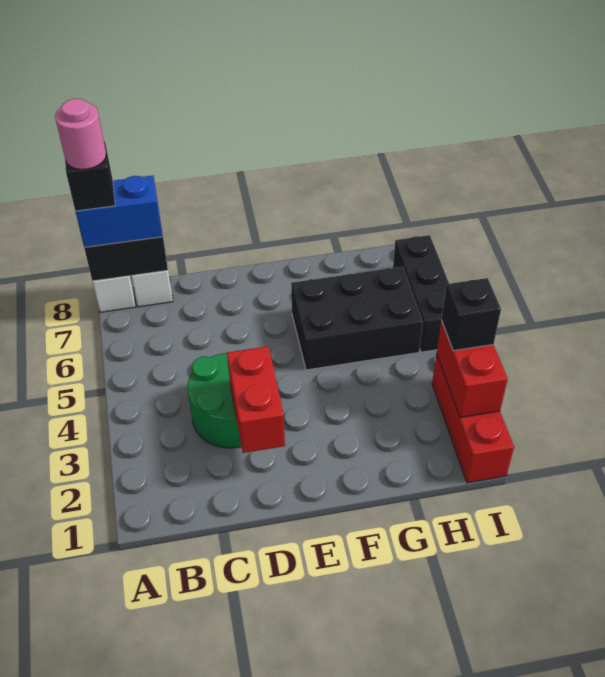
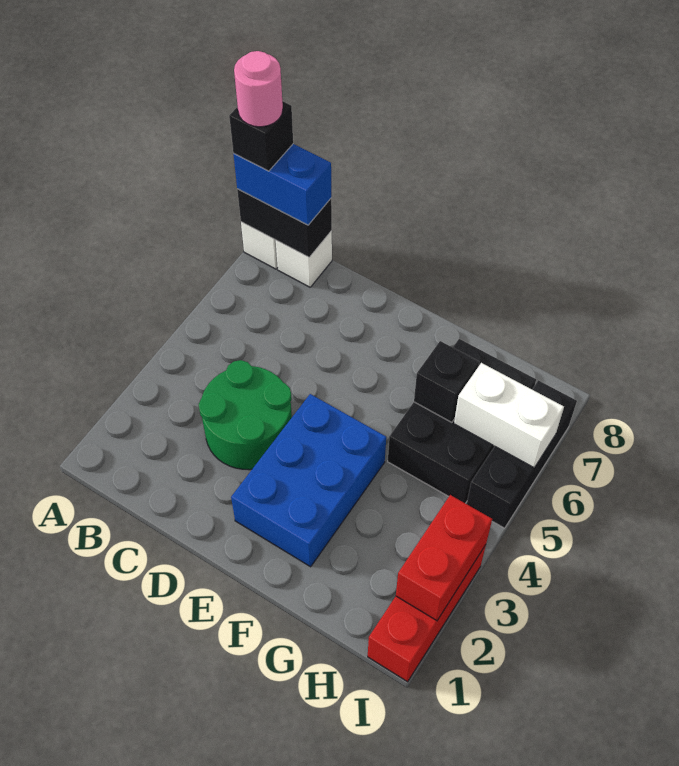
red brick D2:D3 level 2 -> none
none -> blue brick E2:F4 level 1
black brick F5:H6 level 1 -> black brick G5:H7 level 1
none -> white brick H6:I6 level 2
black brick I3 level 3 -> black brick G6 level 2

